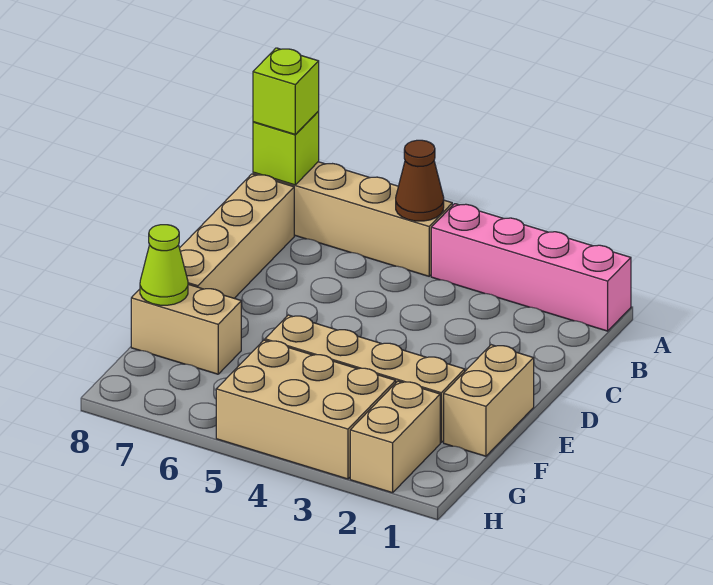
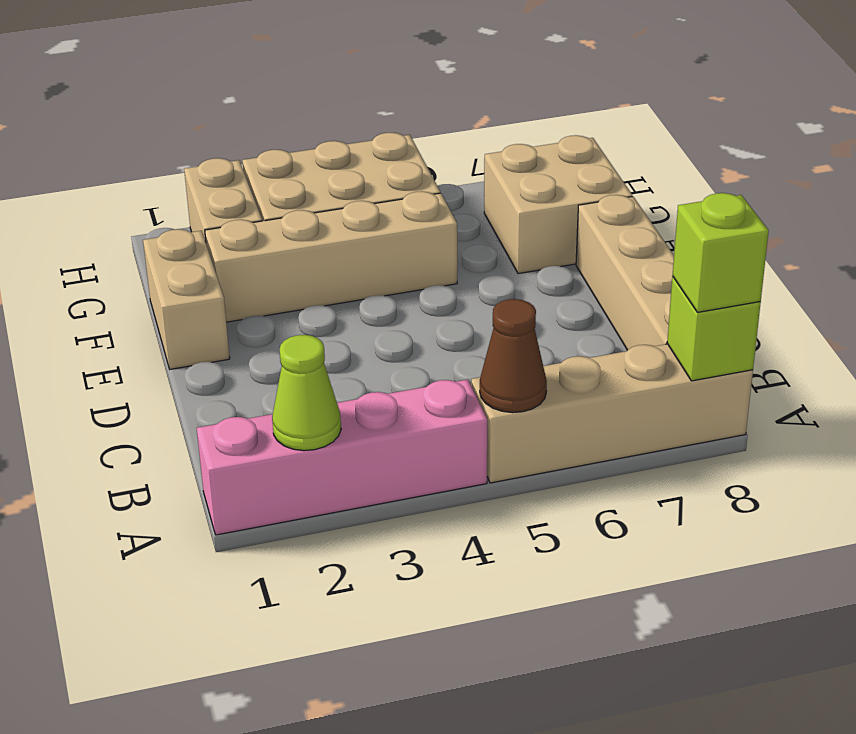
tan brick F7:F8 level 1 -> tan brick F7:G8 level 1
lime cone F8 level 2 -> lime cone A2 level 2

